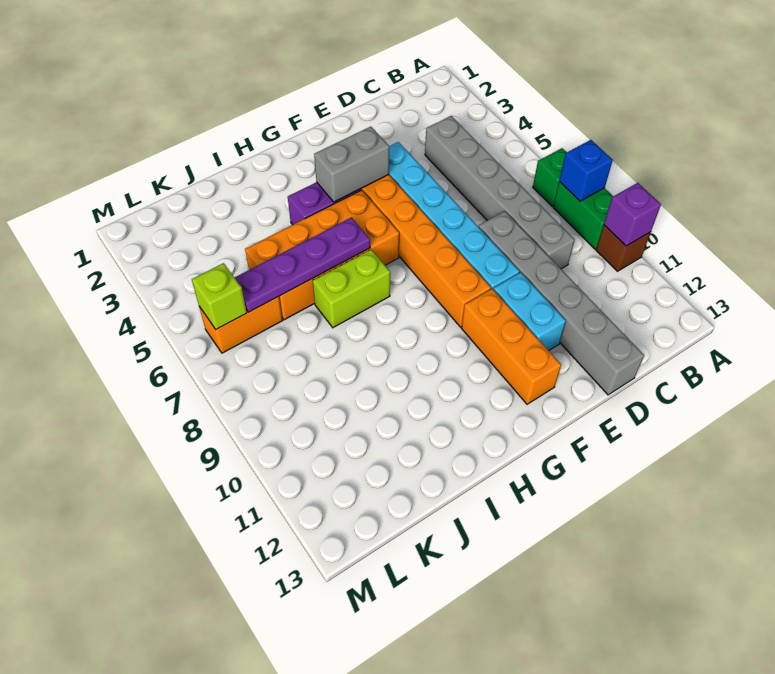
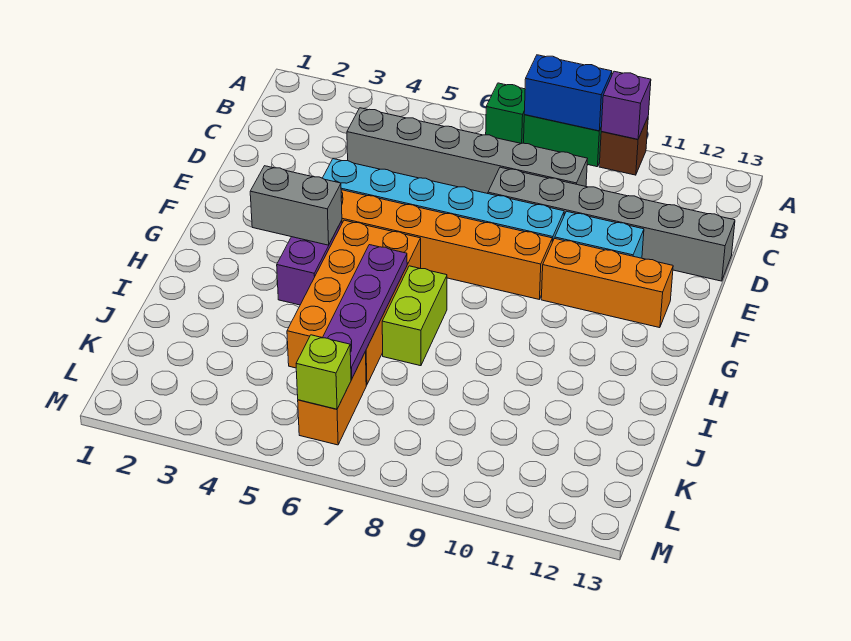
blue brick A8 level 2 -> blue brick A8:A9 level 2
grey brick F4:G4 level 2 -> grey brick G3:G4 level 2

